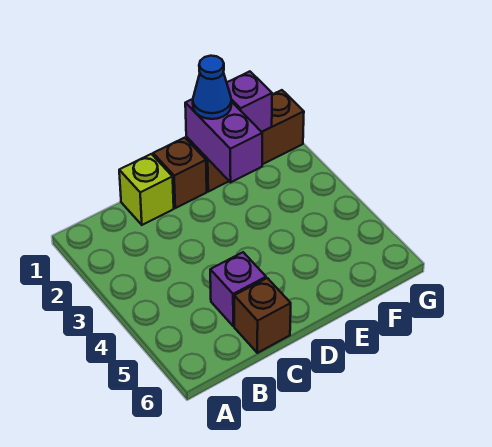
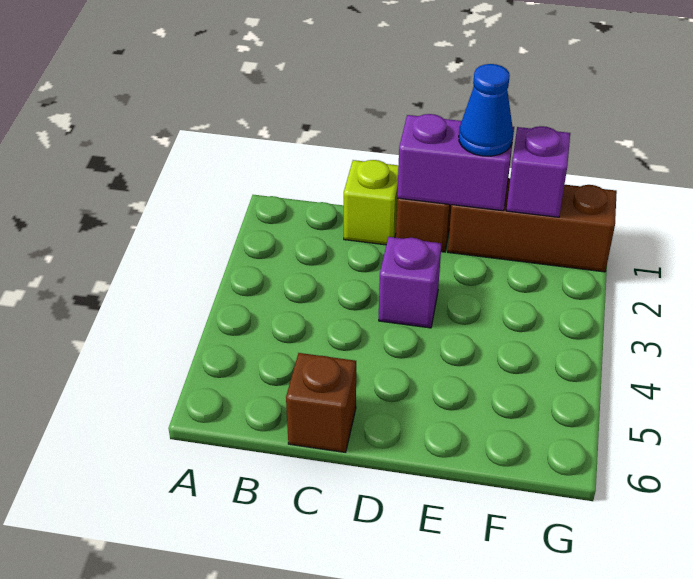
purple brick C5 level 1 -> purple brick D3 level 1
purple brick E1:E2 level 2 -> purple brick D1:E1 level 2

